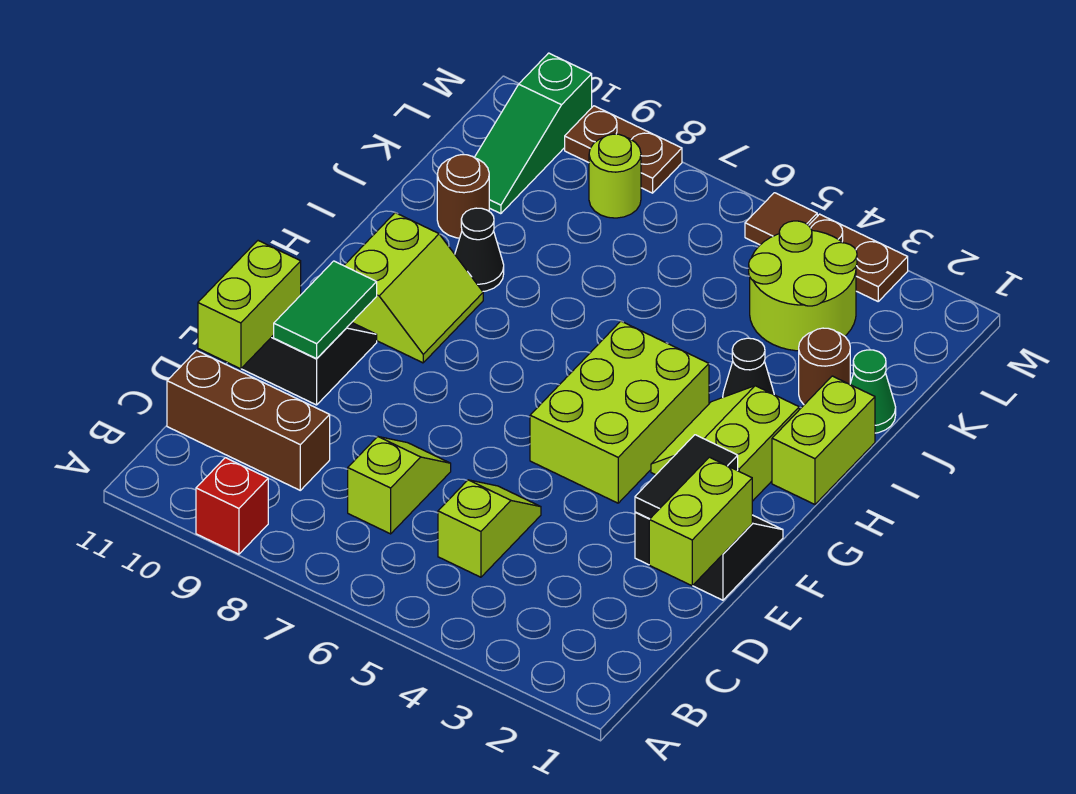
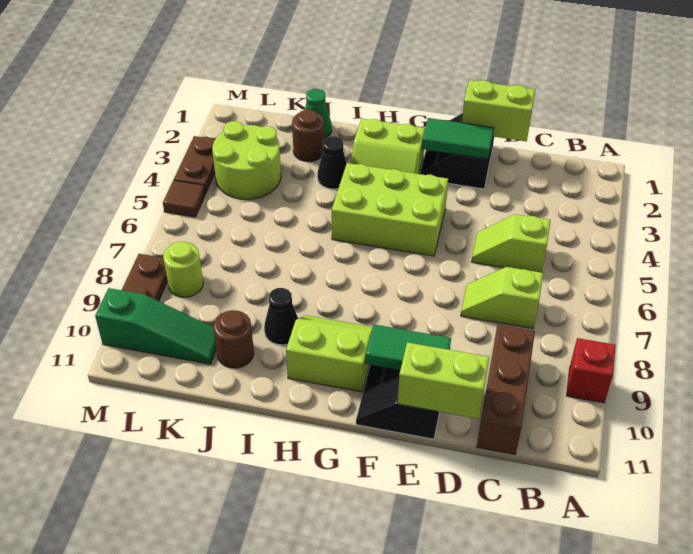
black tile E2:F2 level 2 -> green tile E2:F2 level 2
lime brick H1:I1 level 1 -> none

